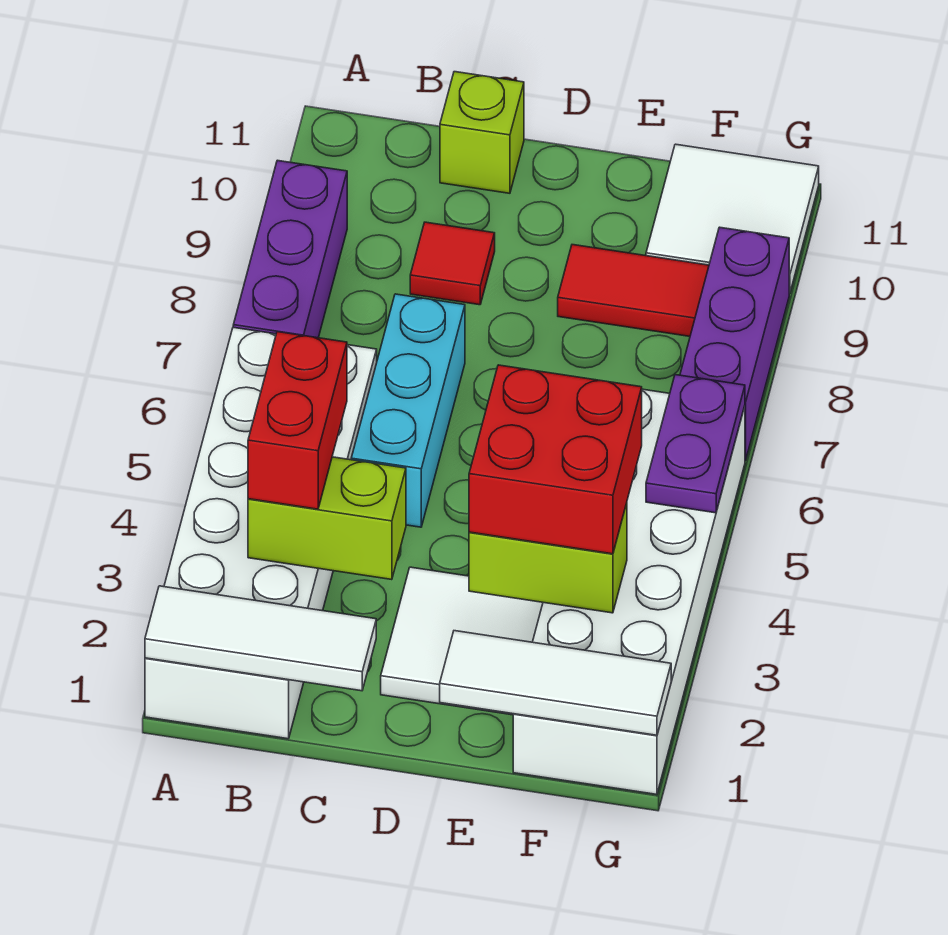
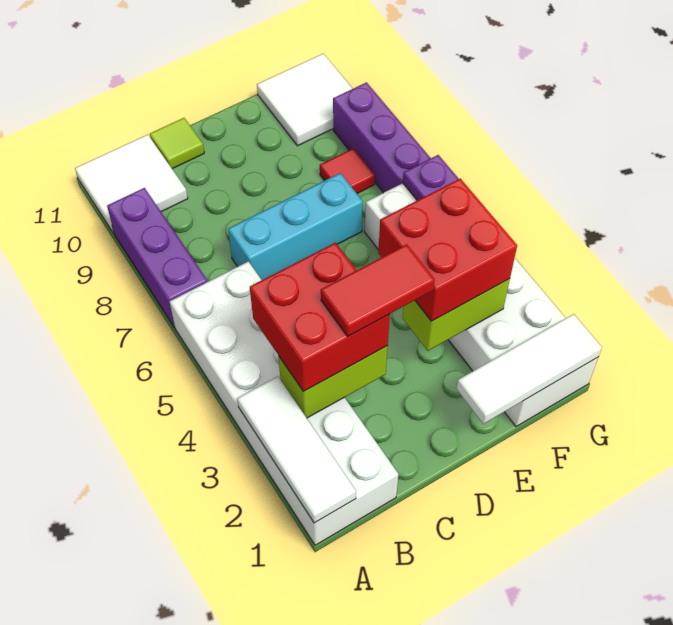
white tile A1:C1 level 2 -> white tile A1:A3 level 2
red brick B3:B4 level 3 -> red brick B3:C4 level 3
cyan brick C5:C7 level 1 -> cyan brick C7:E7 level 1
red tile C9 level 1 -> red tile F8 level 1
lime brick C11 level 1 -> lime tile C11 level 1
white tile D2:E3 level 1 -> white tile A10:B11 level 1
red tile E9:F9 level 1 -> red tile C3:D3 level 4

